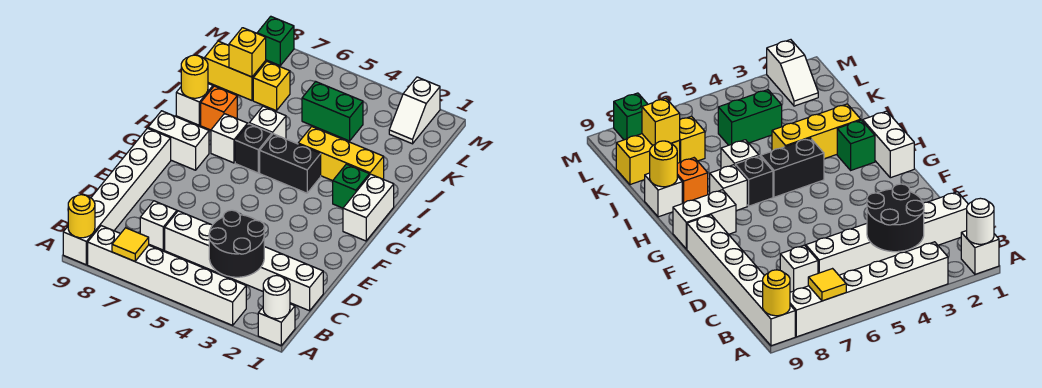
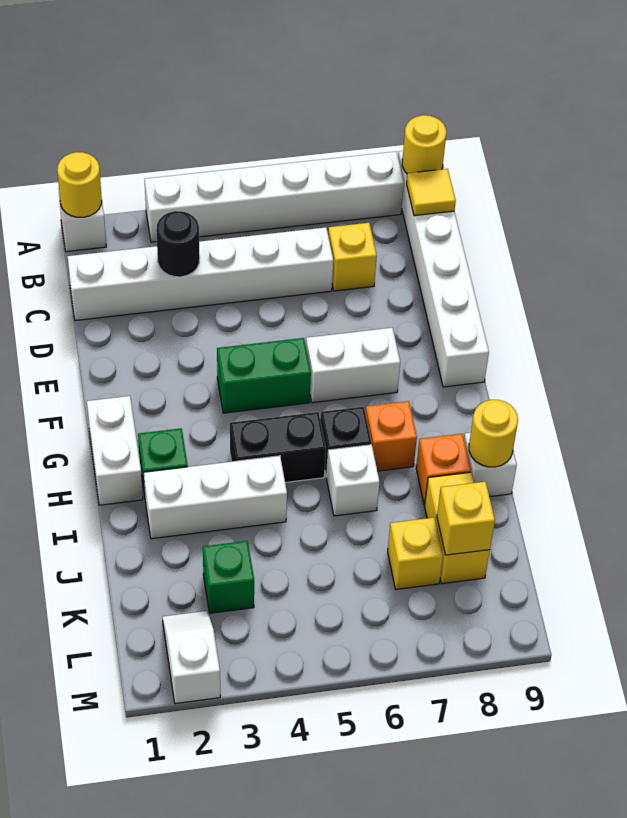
white round brick A1 level 2 -> yellow round brick A1 level 2
yellow tile A7 level 2 -> yellow tile B9 level 2
black round brick B3:C4 level 2 -> black round brick C3 level 2
white brick C7 level 1 -> yellow brick C7 level 1
white brick G8:G9 level 1 -> white brick F6:F7 level 1
white brick H7 level 1 -> orange brick H7 level 1
yellow brick I2:I4 level 1 -> white brick I2:I4 level 1
green brick K4:K5 level 1 -> green brick F4:F5 level 1
yellow brick K8:K9 level 1 -> yellow brick J8:K8 level 1
green brick M8 level 1 -> green brick K3 level 1

